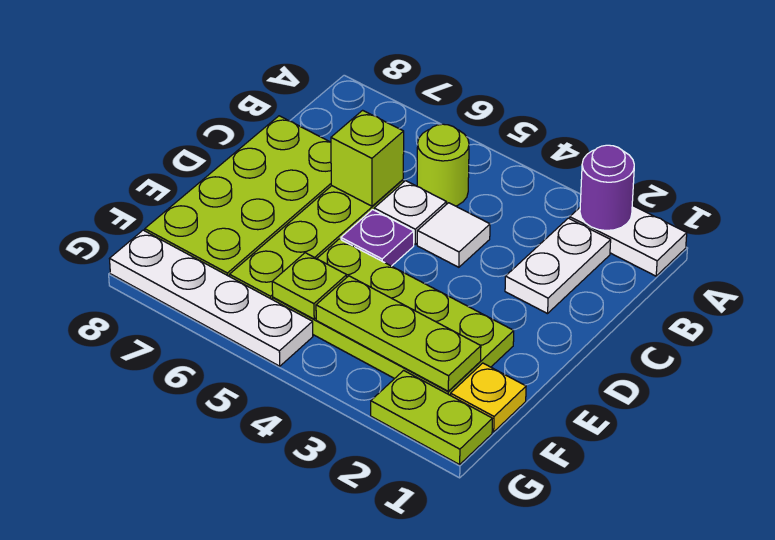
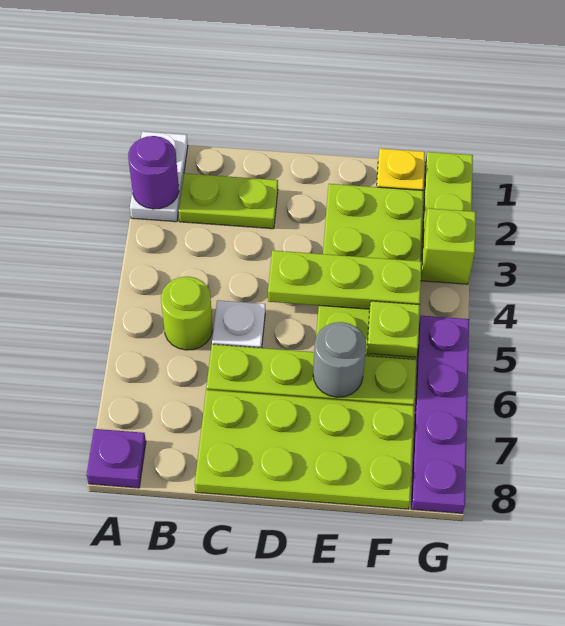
white plate B2:C2 level 1 -> lime plate B2:C2 level 1
white tile C4 level 1 -> none
lime brick C6 level 2 -> lime brick G3 level 1
purple plate D5 level 1 -> purple plate A8 level 1
none -> grey round brick E6 level 2
lime plate F2:F4 level 2 -> lime plate D4:F4 level 2
white plate G5:G8 level 1 -> purple plate G5:G8 level 1

